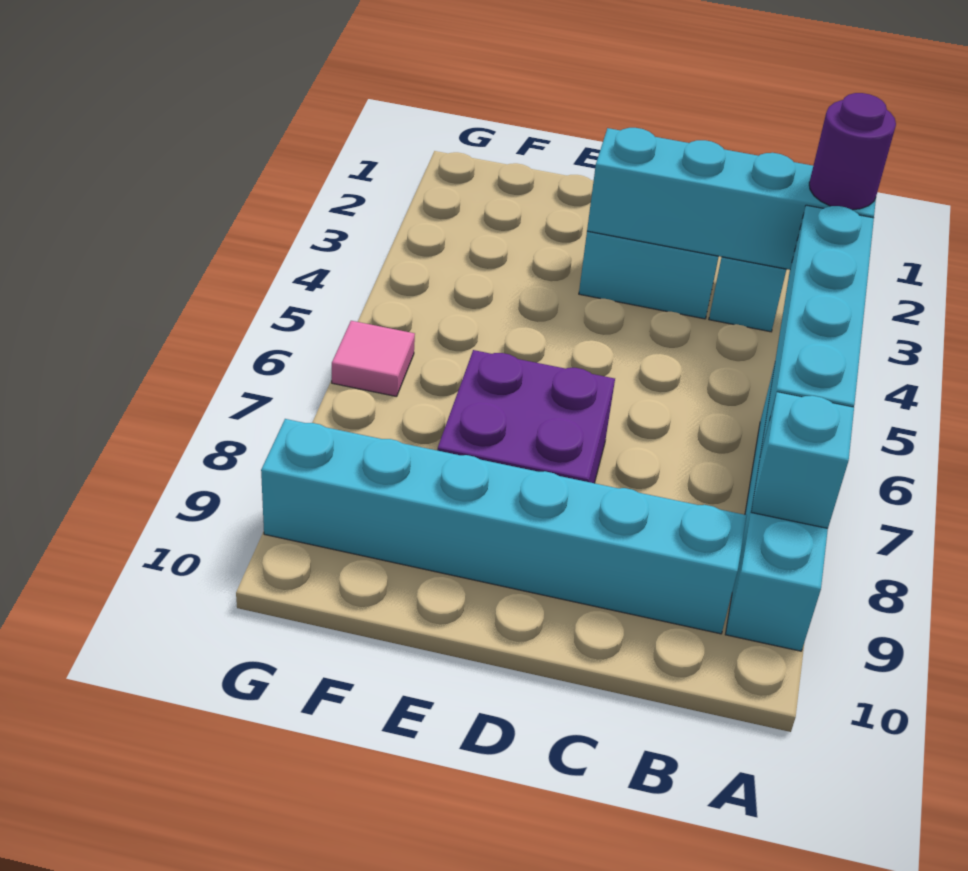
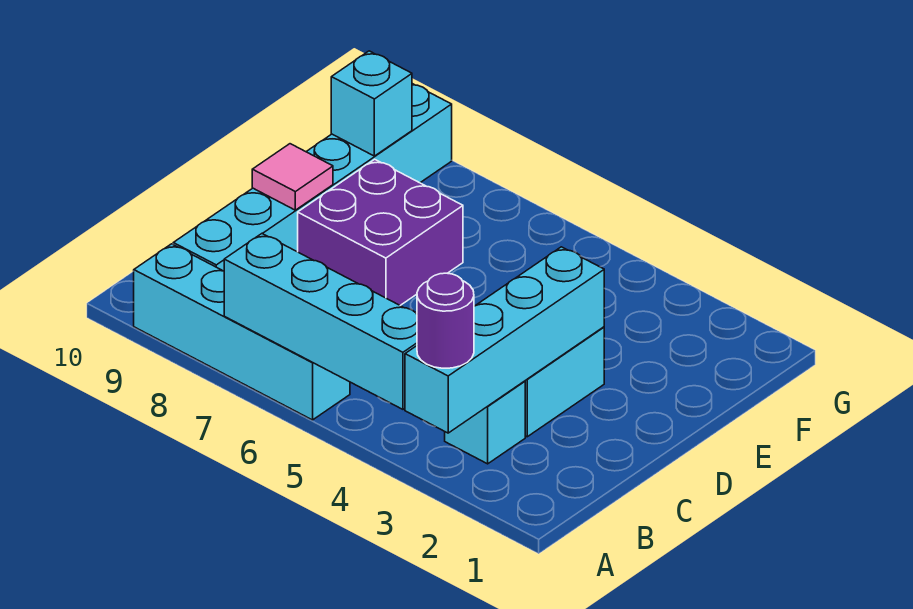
cyan brick A8 level 2 -> cyan brick F9 level 2
pink tile G6 level 1 -> pink tile D9 level 2

